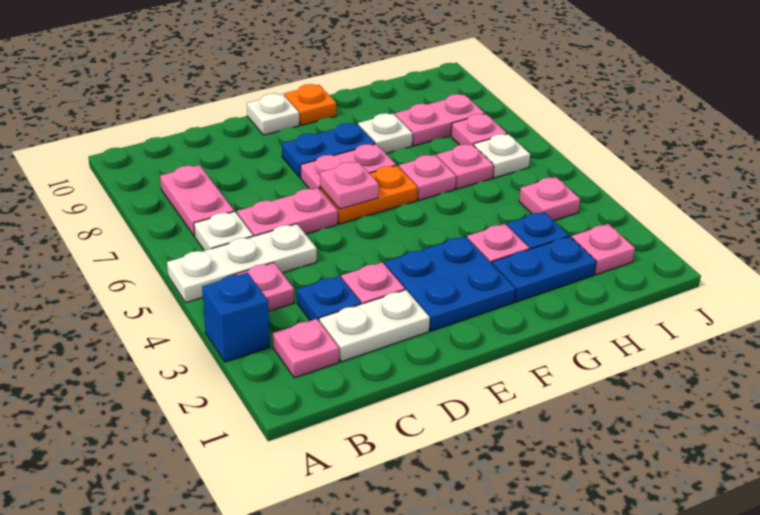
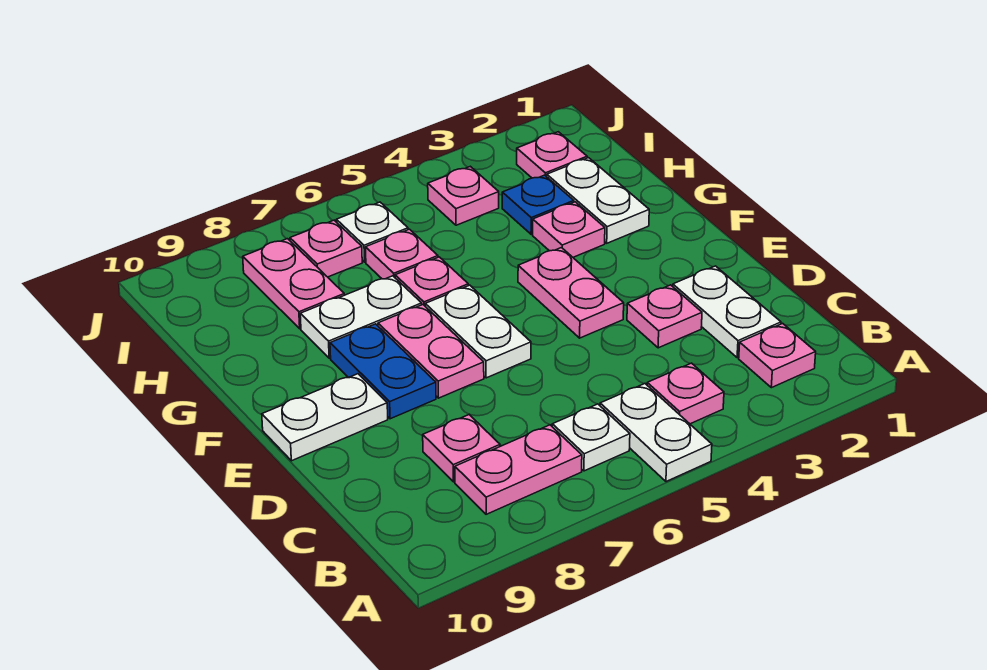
blue brick A3 level 1 -> none
white plate A5:C5 level 1 -> white plate A5:B5 level 1
blue plate C3 level 1 -> none
pink plate C6:D6 level 1 -> pink plate E4:F4 level 1
blue plate E2:F3 level 1 -> none
orange plate E6:F6 level 1 -> white plate E6:F6 level 1
pink plate E6 level 2 -> pink plate C8 level 1
white plate E10 level 1 -> white plate E9:E10 level 1
orange plate F10 level 1 -> none
blue plate G2:H2 level 1 -> white plate G2:H2 level 1
white plate G8 level 1 -> white plate G7:G8 level 1

